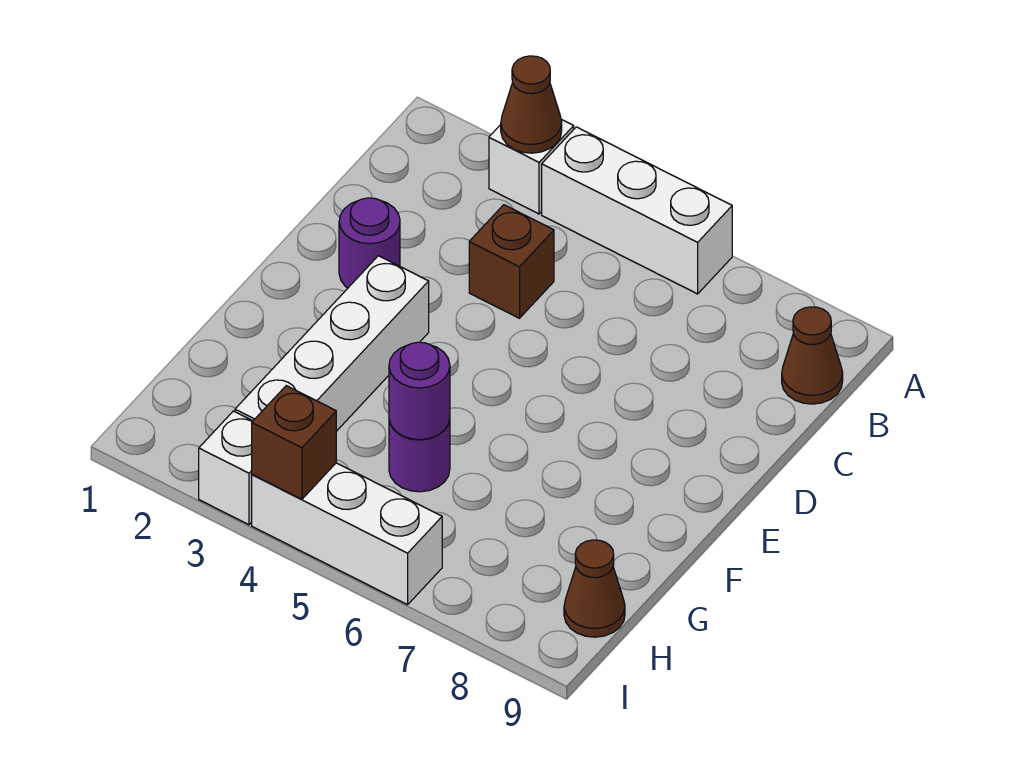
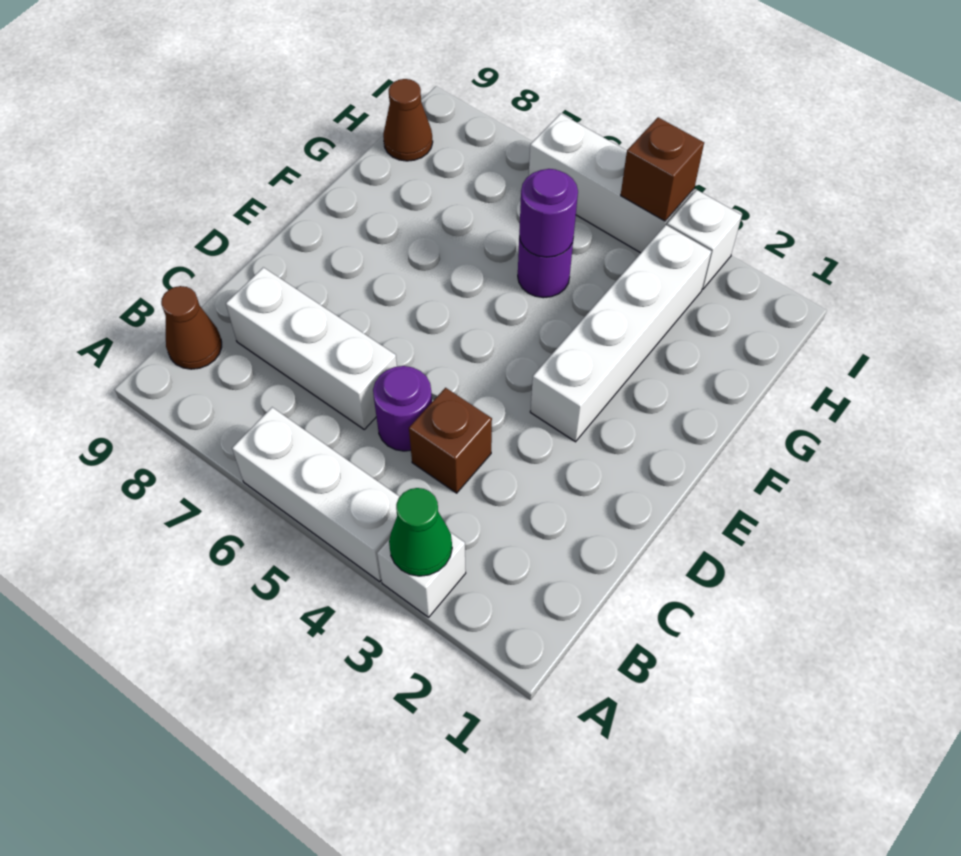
brown cone A3 level 2 -> green cone A3 level 2
none -> white brick C6:C8 level 1
purple round brick D2 level 1 -> purple round brick C5 level 1

